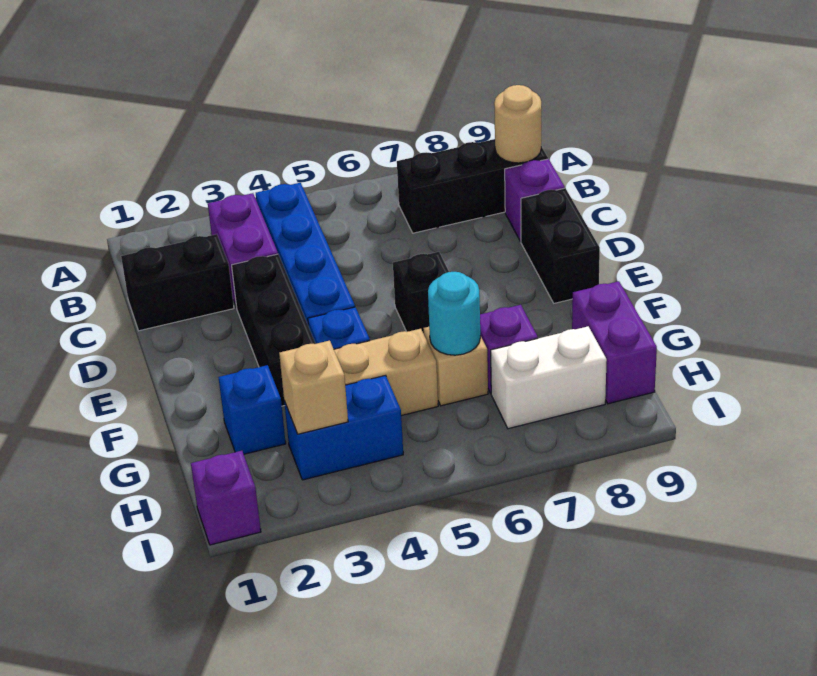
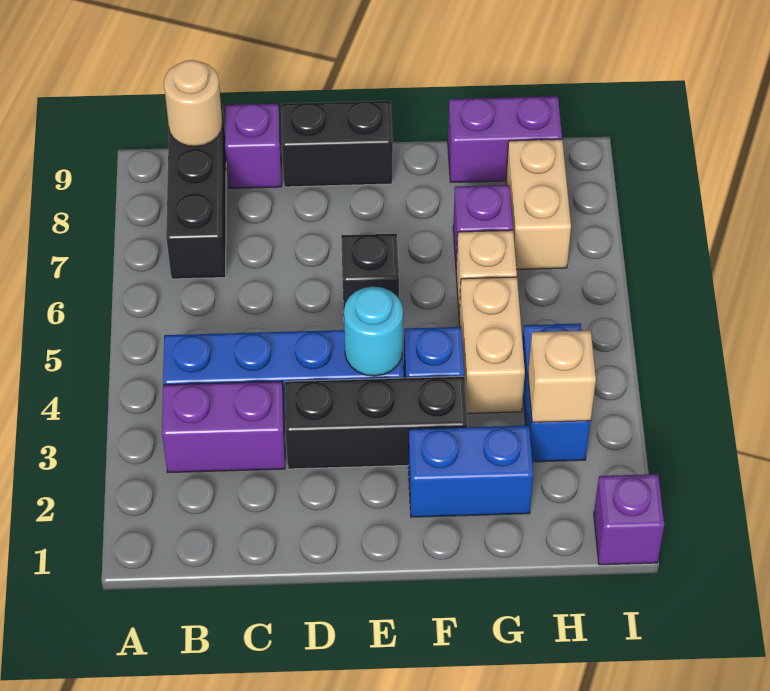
black brick C1:C2 level 1 -> none
blue brick G2 level 1 -> blue brick F2:G2 level 1
cyan round brick G6 level 2 -> cyan round brick E4 level 2
white brick H7:H8 level 1 -> tan brick H7:H8 level 1

